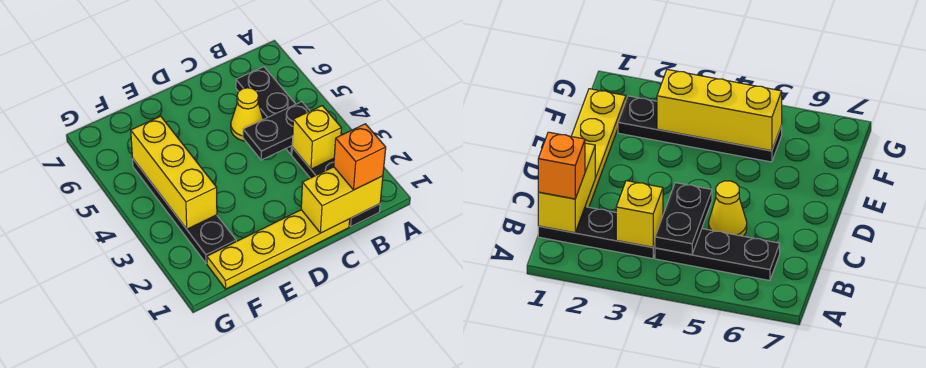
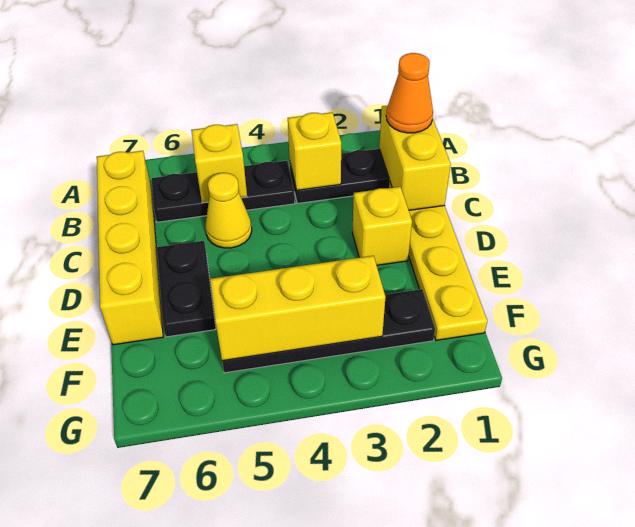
orange brick B1 level 3 -> orange cone B1 level 3
black plate B4:C4 level 2 -> black plate D6:E6 level 1
none -> yellow brick B5 level 2
none -> yellow brick B7:E7 level 1
none -> yellow brick D2 level 1

